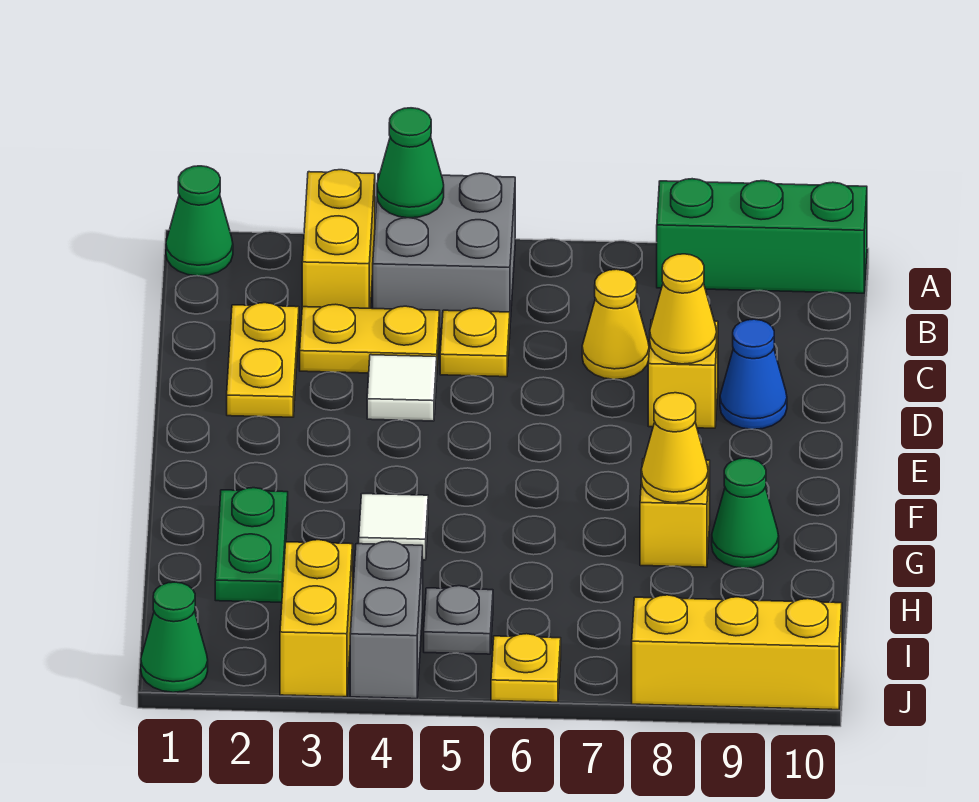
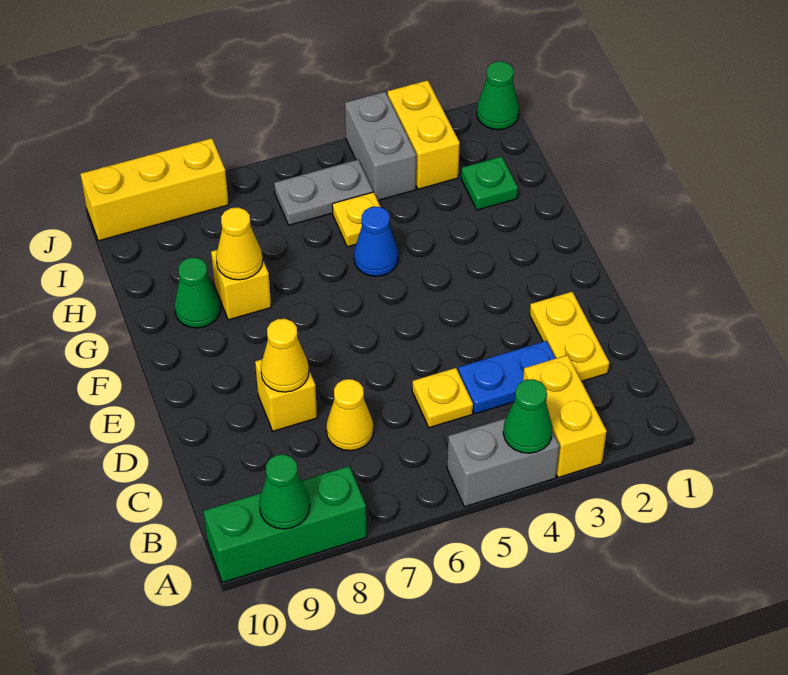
green cone A1 level 1 -> green cone A9 level 2
grey brick A4:B5 level 1 -> grey brick A4:A5 level 1
yellow plate C3:C4 level 1 -> blue plate C3:C4 level 1
white tile D4 level 1 -> none
blue cone D9 level 1 -> blue cone G5 level 1
green plate G2:H2 level 1 -> green plate H2 level 1
white tile G4 level 1 -> none
grey plate I5 level 1 -> grey plate I5:I6 level 1
yellow plate J6 level 1 -> yellow plate H5 level 1

